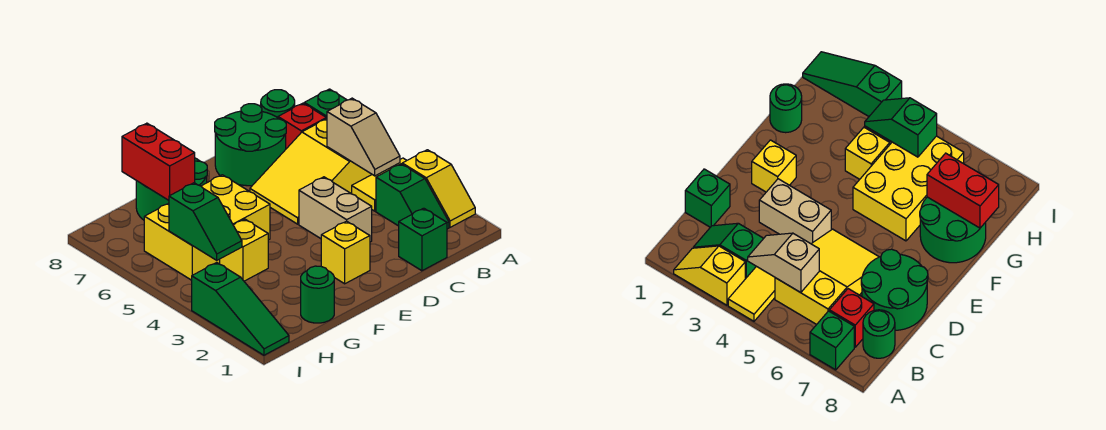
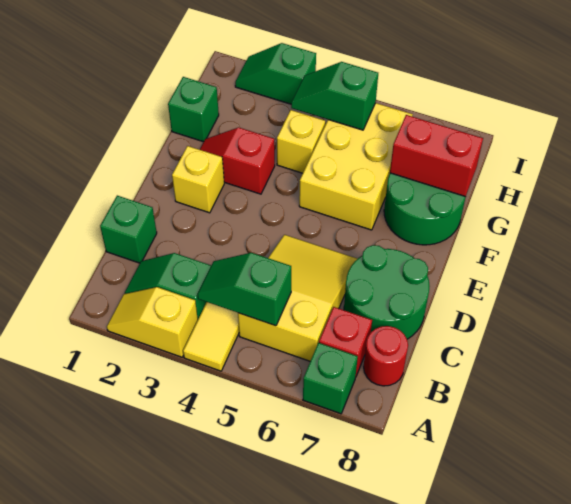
tan slope B4:B5 level 2 top 5 -> green slope B4:B5 level 2 top 5
green round brick B8 level 1 -> red round brick B8 level 1
tan brick D3:D4 level 1 -> none
none -> red slope F2:F3 level 1 top 3
green round brick G1 level 1 -> green brick G1 level 1
green slope I1:I3 level 1 top 3 -> green slope I2:I3 level 1 top 3

